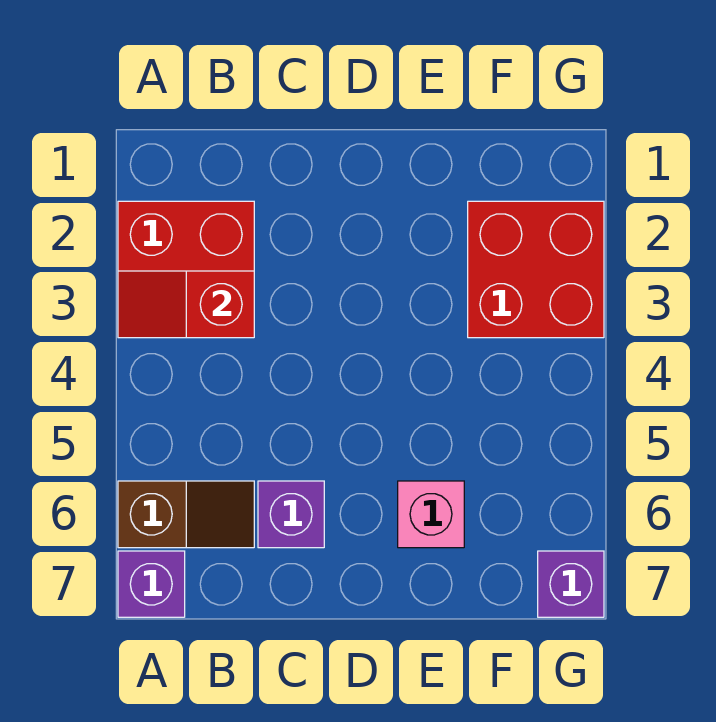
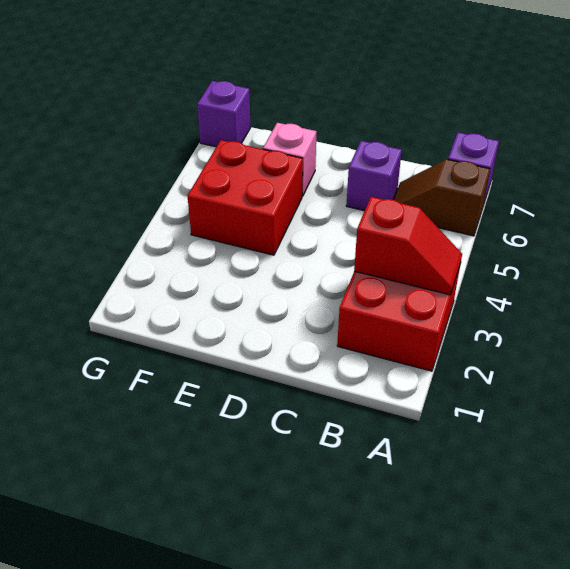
red brick F2:G3 level 1 -> red brick E4:F5 level 1

